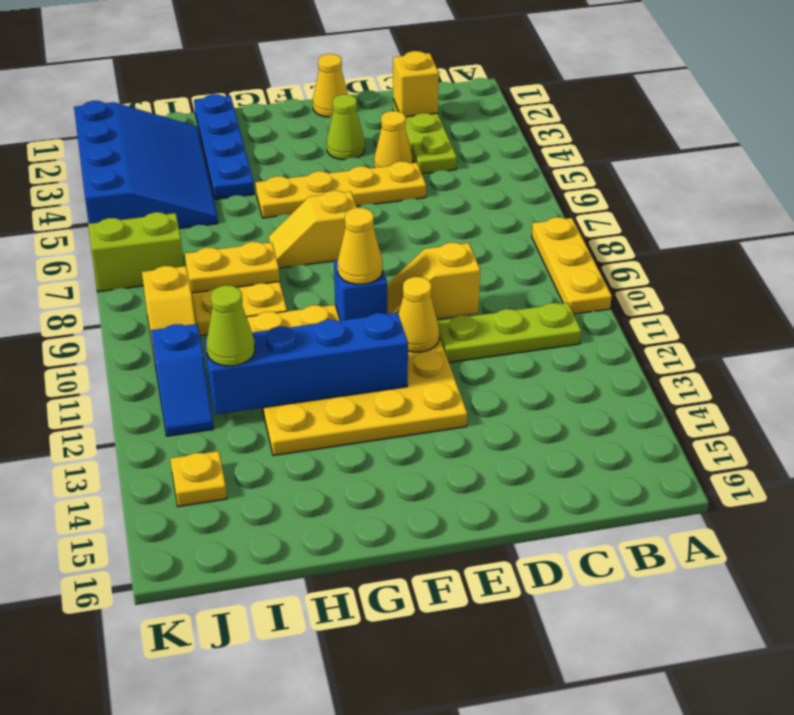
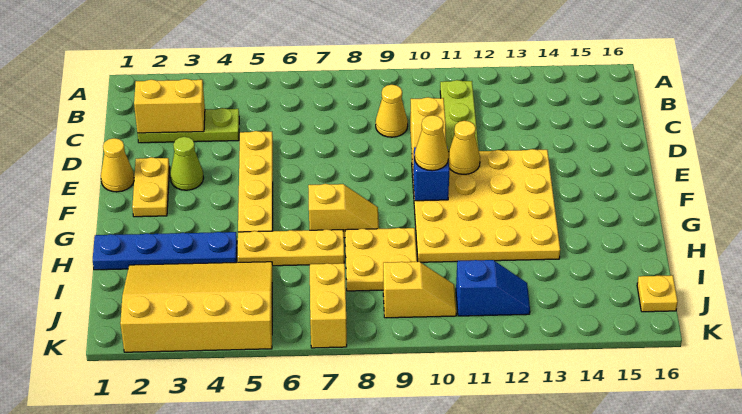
yellow plate A8:A10 level 1 -> yellow plate H5:H7 level 1
yellow brick C2 level 2 -> yellow brick C2:C3 level 2
yellow cone D4 level 1 -> yellow cone C9 level 1
yellow slope F7:G7 level 1 top F -> yellow slope G7:G8 level 1 top 7
blue brick F12:I12 level 2 -> none
yellow plate H8:I8 level 2 -> yellow plate E2:F2 level 1
blue slope I2:K5 level 1 top K -> yellow slope I2:K5 level 1 top K
lime cone I12 level 3 -> none
lime brick J7:K7 level 1 -> yellow brick J7:K7 level 1
yellow plate J14 level 1 -> yellow plate J16 level 1

